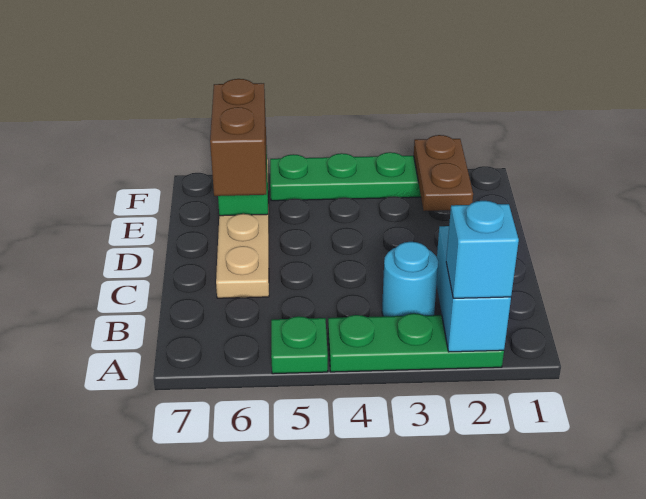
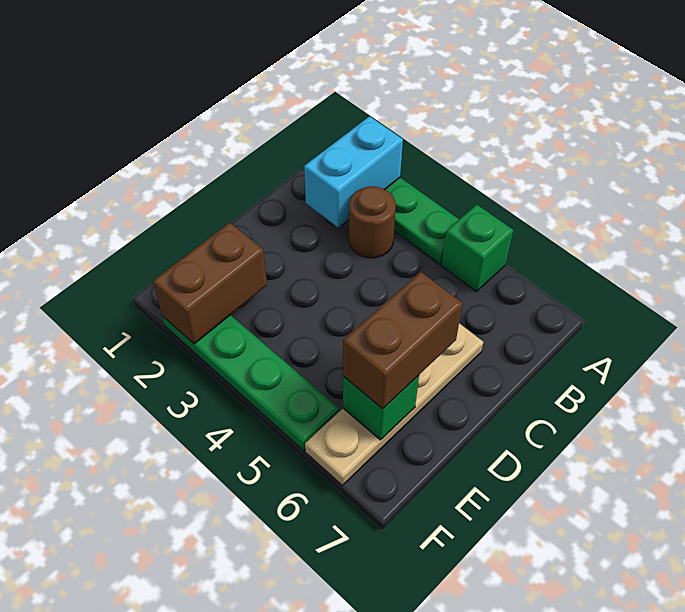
cyan brick A2 level 3 -> none
green plate A5 level 1 -> green brick A5 level 1
cyan round brick B3 level 1 -> brown round brick B3 level 1
brown plate E2:F2 level 2 -> brown brick E2:F2 level 2

